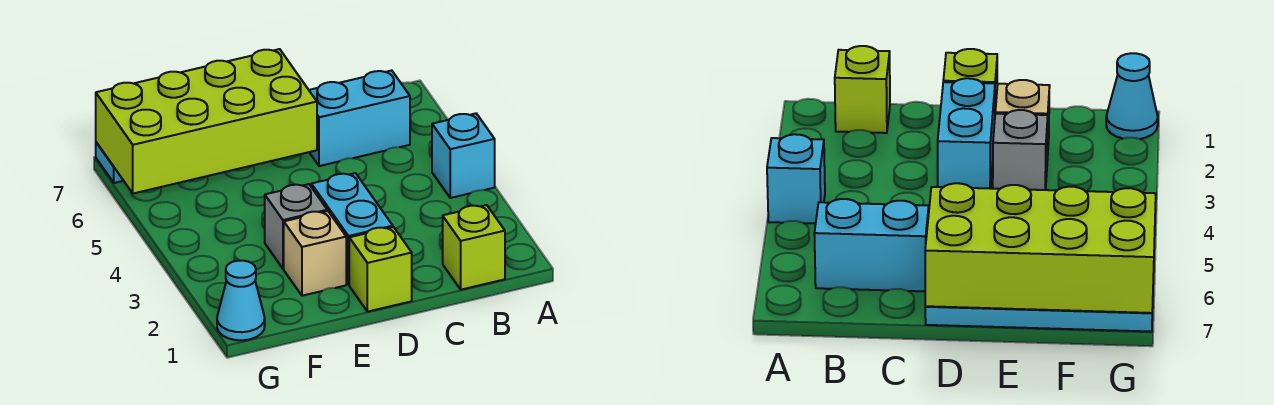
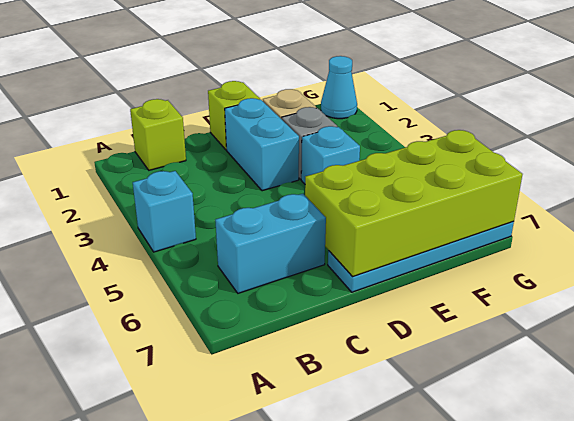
none -> cyan brick E4 level 1

